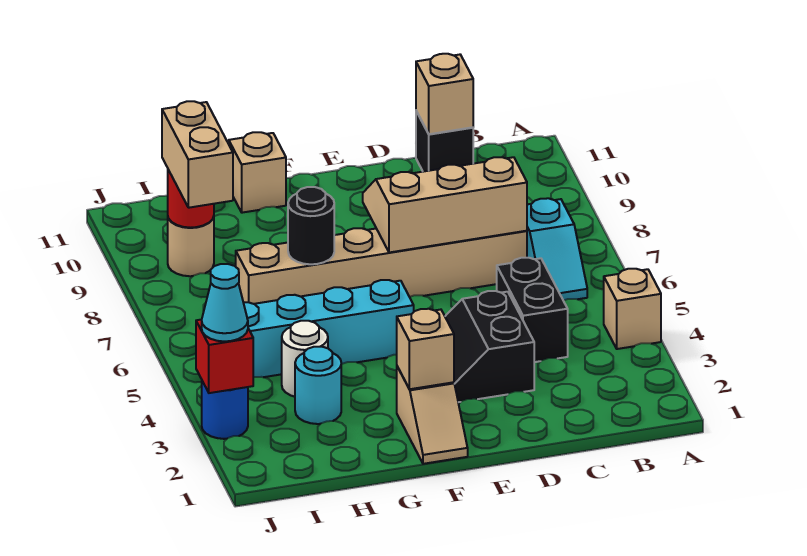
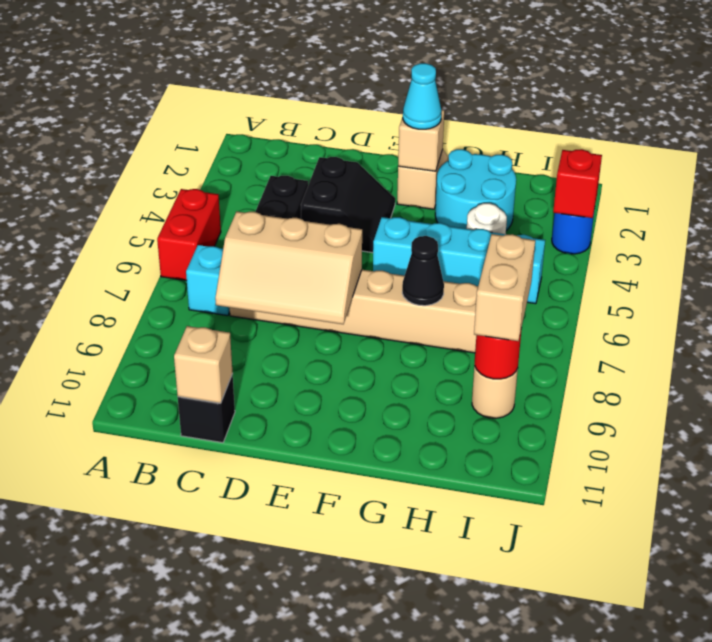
tan brick A4 level 1 -> none
none -> red brick A5:A6 level 1
black round brick G7 level 2 -> black cone G7 level 2
tan brick G11 level 1 -> none
cyan round brick H3 level 1 -> cyan round brick G2:H3 level 1
cyan cone J3 level 3 -> cyan cone F2 level 3

